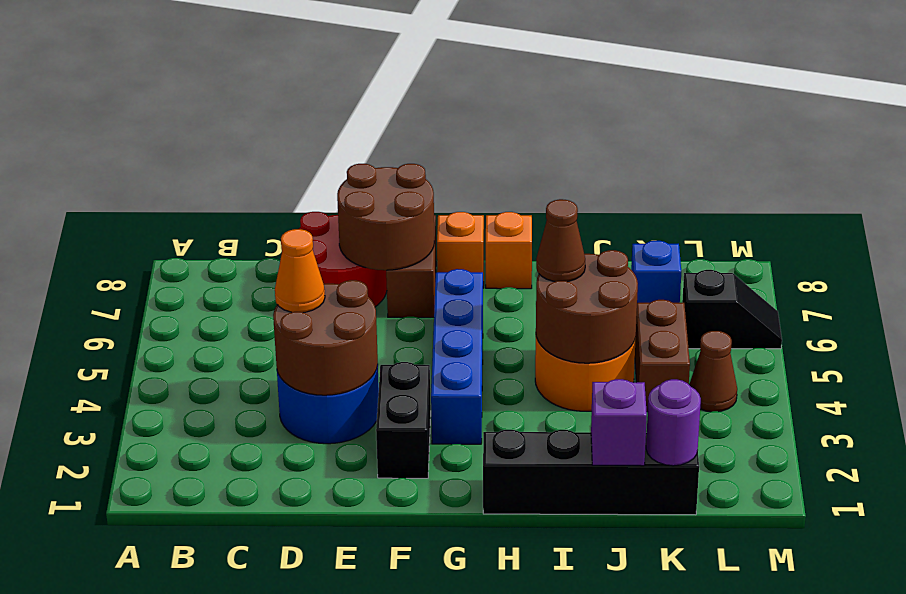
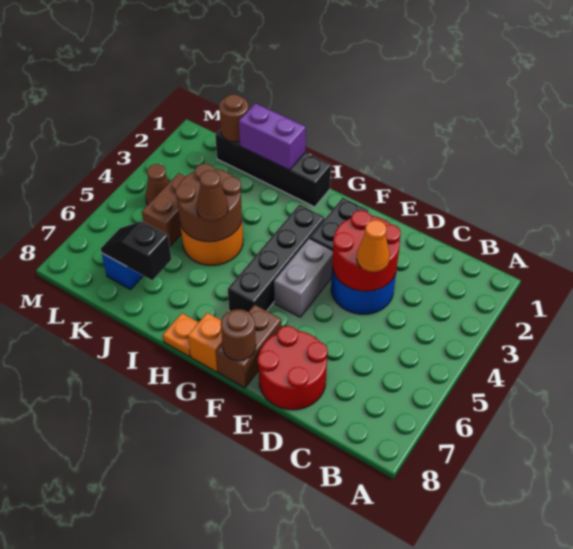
brown round brick D3:E4 level 2 -> red round brick D3:E4 level 2
brown round brick E7:F8 level 2 -> brown round brick F8 level 2
none -> grey brick F4:F5 level 1
blue brick G3:G6 level 1 -> black brick G3:G6 level 1
orange brick H8 level 1 -> orange plate H8 level 1
purple brick J1 level 2 -> purple brick I1:J1 level 2
purple round brick K1 level 2 -> brown round brick K1 level 2
black slope L6:M6 level 1 top L -> black slope J7:K7 level 2 top J

